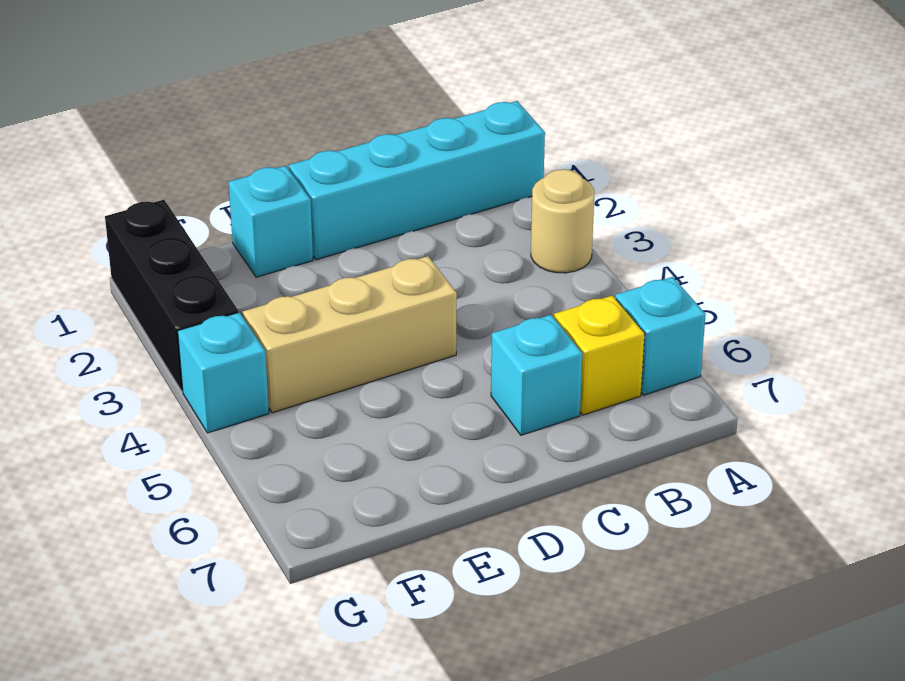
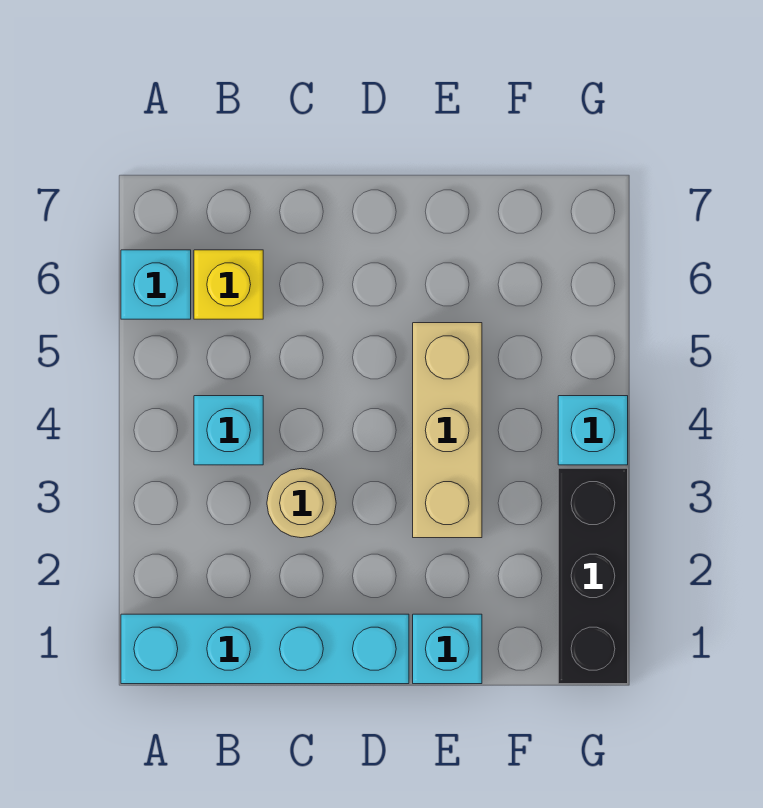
tan round brick A3 level 1 -> tan round brick C3 level 1
cyan brick C6 level 1 -> cyan brick B4 level 1
tan brick D4:F4 level 1 -> tan brick E3:E5 level 1

